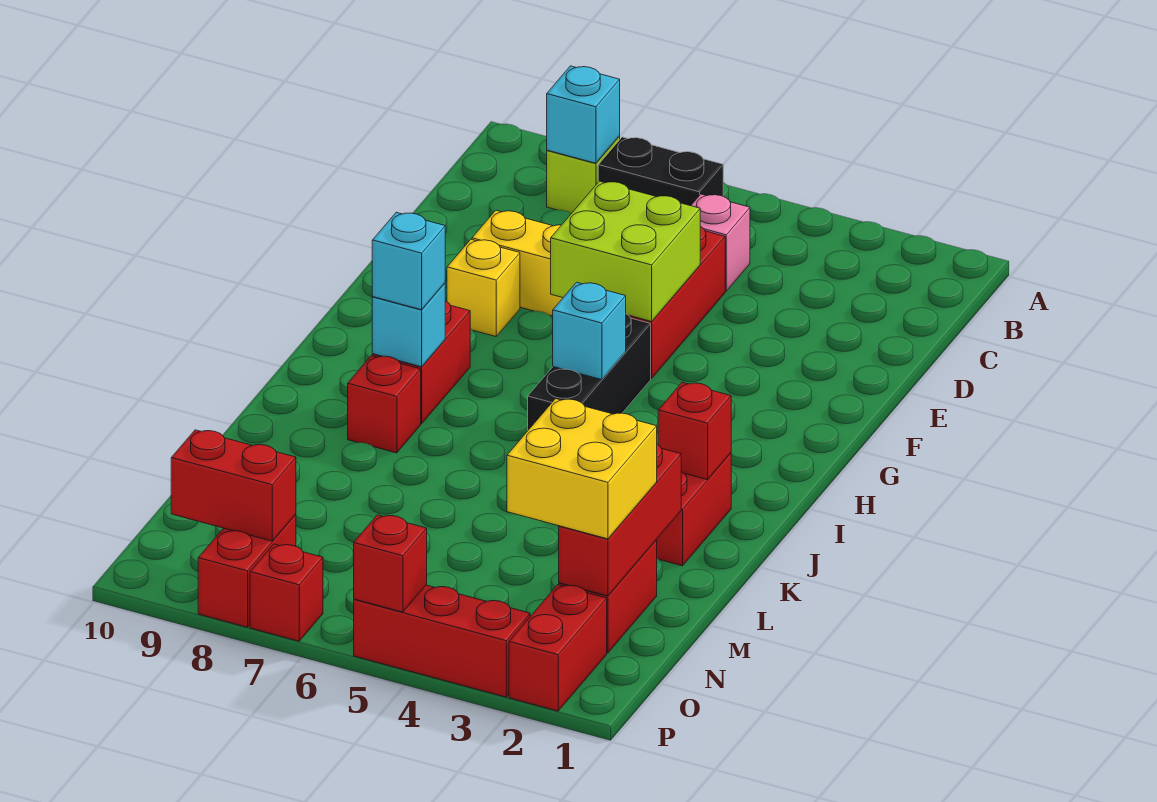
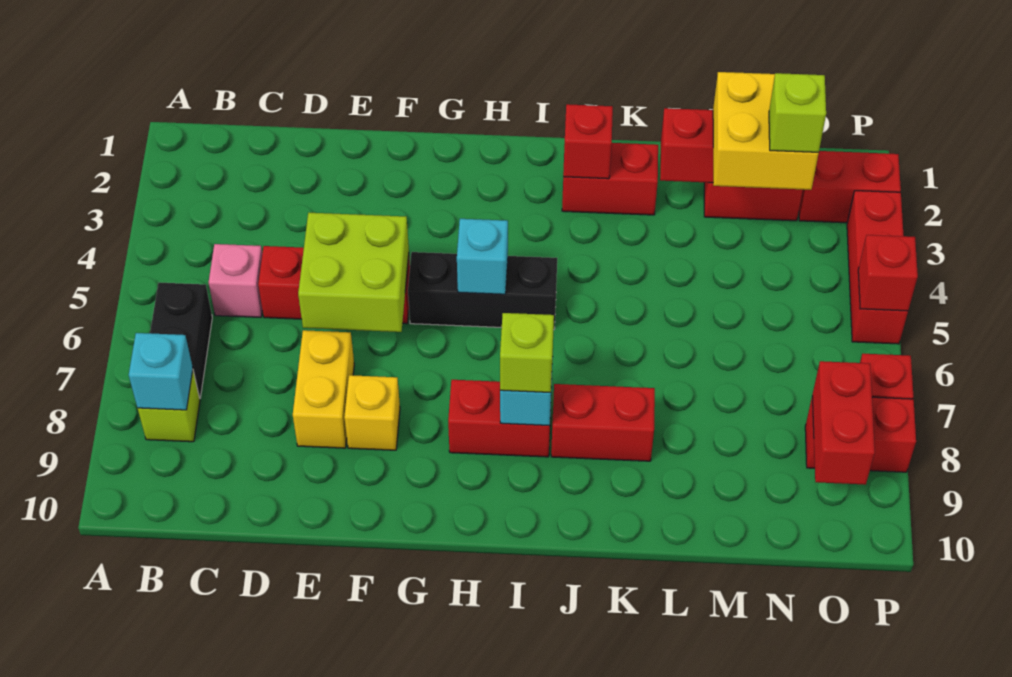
cyan brick I8 level 3 -> lime brick I8 level 3
red brick J8 level 1 -> red brick J8:K8 level 1
none -> lime brick N3 level 4

